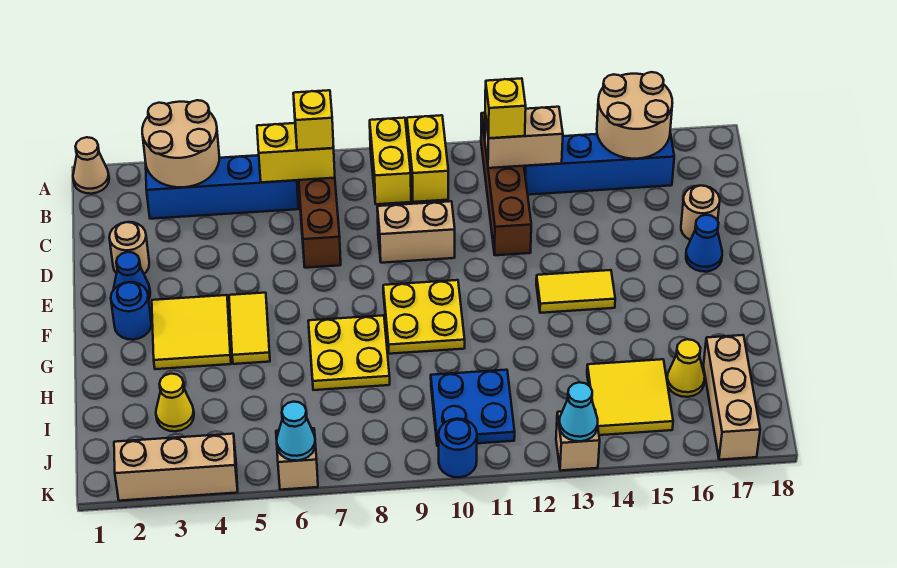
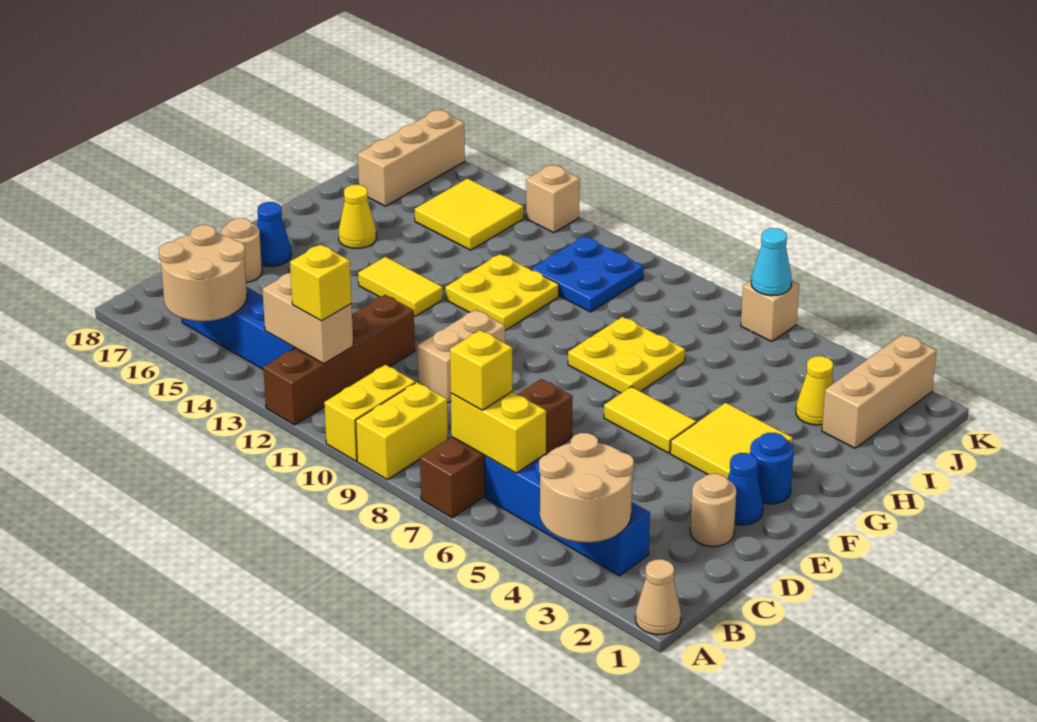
tan brick D9:D10 level 1 -> tan brick D10:E10 level 1
yellow tile F5:G5 level 1 -> yellow tile F5:F6 level 1
yellow plate F9:G10 level 1 -> yellow plate G11:H12 level 1
yellow cone I16 level 1 -> yellow cone G16 level 1
tan brick K2:K4 level 1 -> tan brick I2:K2 level 1
blue round brick K10 level 1 -> none
cyan cone K13 level 2 -> none

